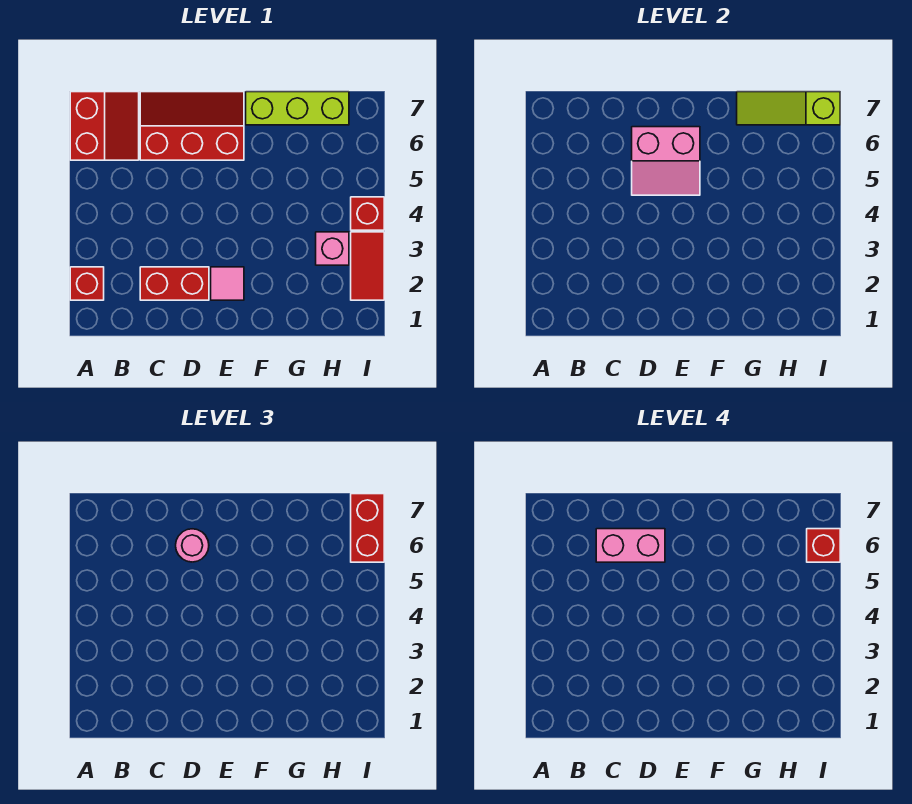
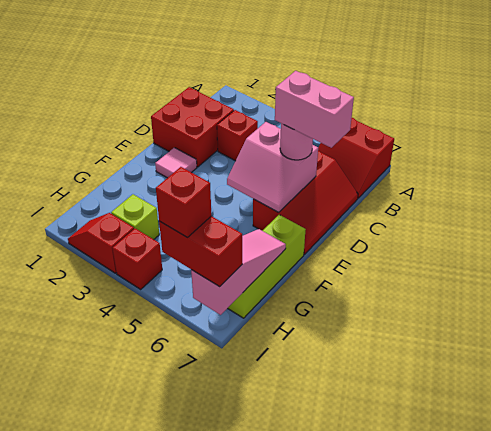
red brick A2 level 1 -> red brick C3 level 1
red brick C2:D2 level 1 -> red brick C1:D2 level 1
pink brick C6:D6 level 4 -> pink brick D6:D7 level 4
pink slope D5:E6 level 2 top 6 -> pink slope D5:E6 level 2 top D
lime slope G7:I7 level 2 top I -> pink slope G7:I7 level 2 top I
pink brick H3 level 1 -> lime brick H3 level 1
red tile I2:I3 level 1 -> red slope I2:I3 level 1 top 3

